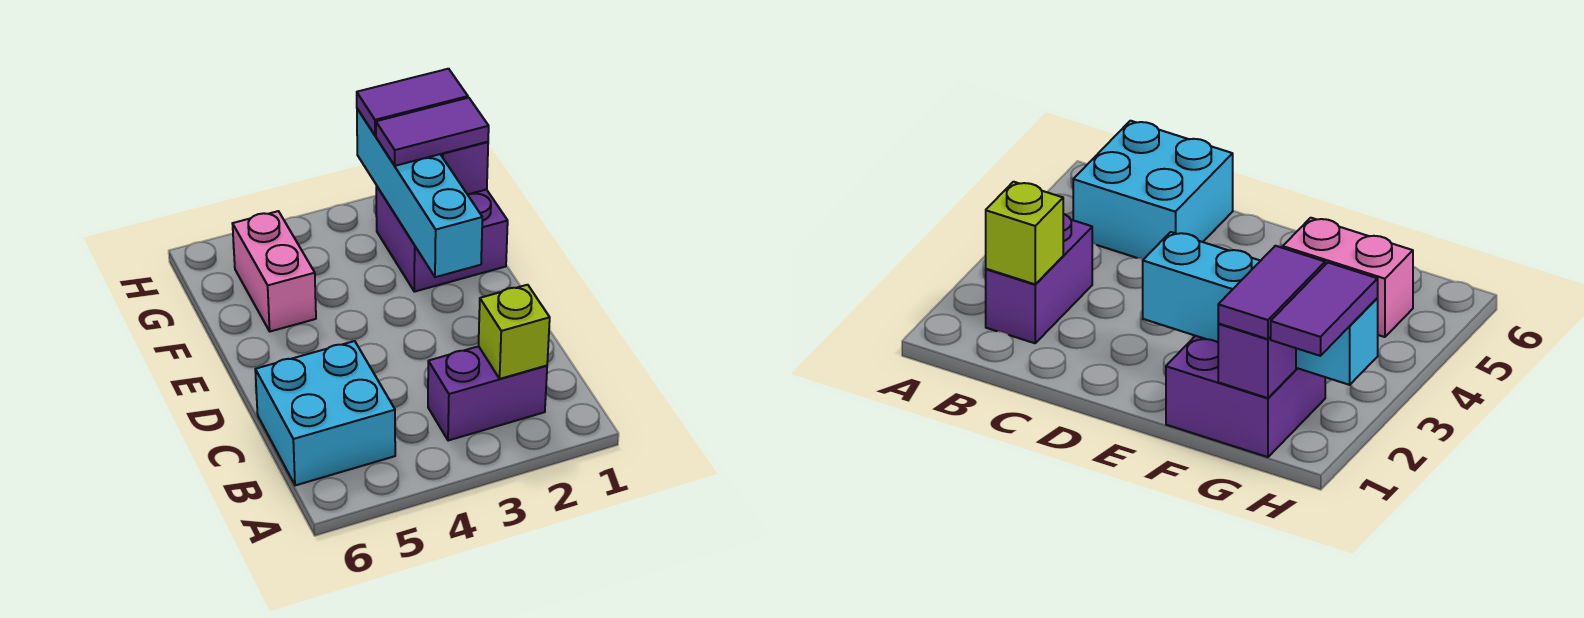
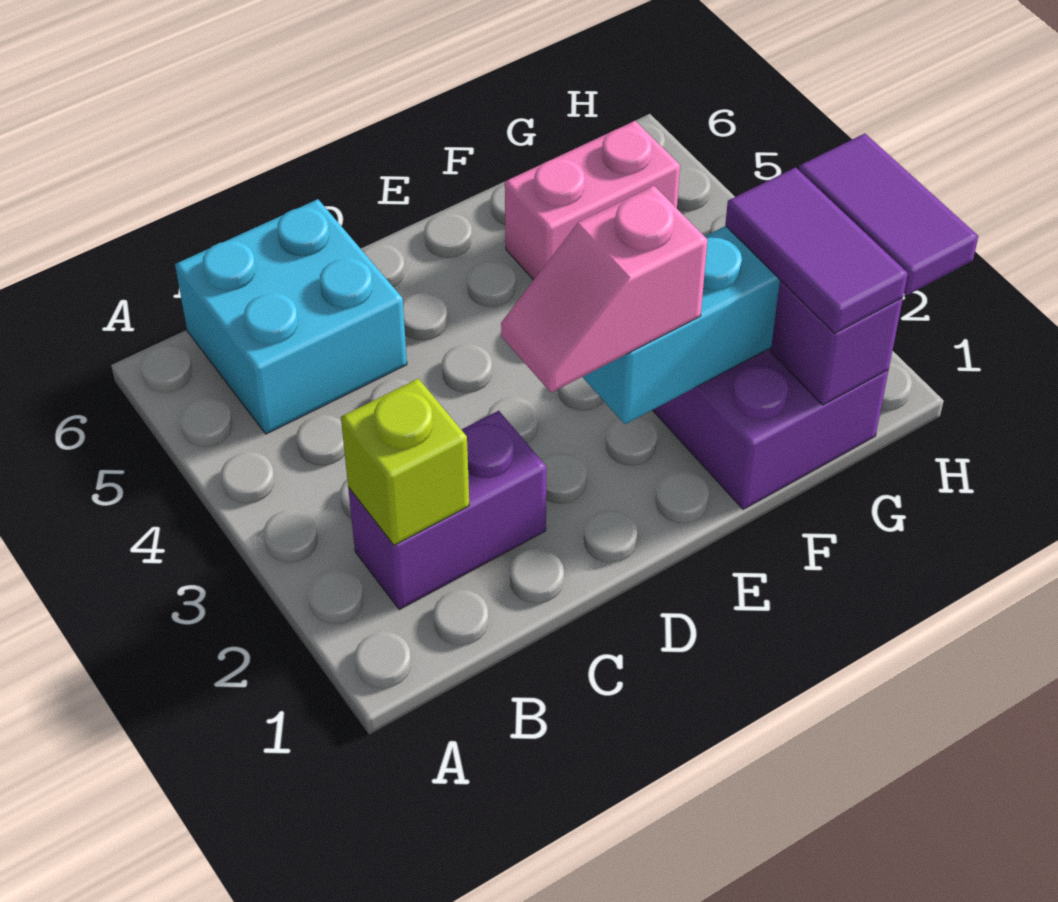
purple brick B2:B3 level 1 -> purple brick B2:C2 level 1
none -> pink slope D2:E2 level 3 top E

